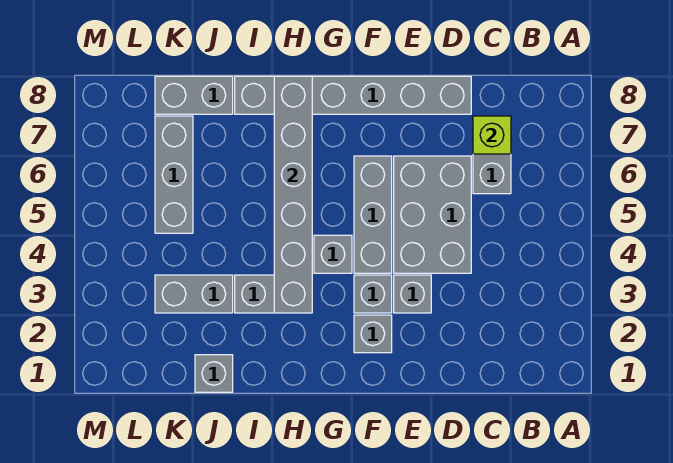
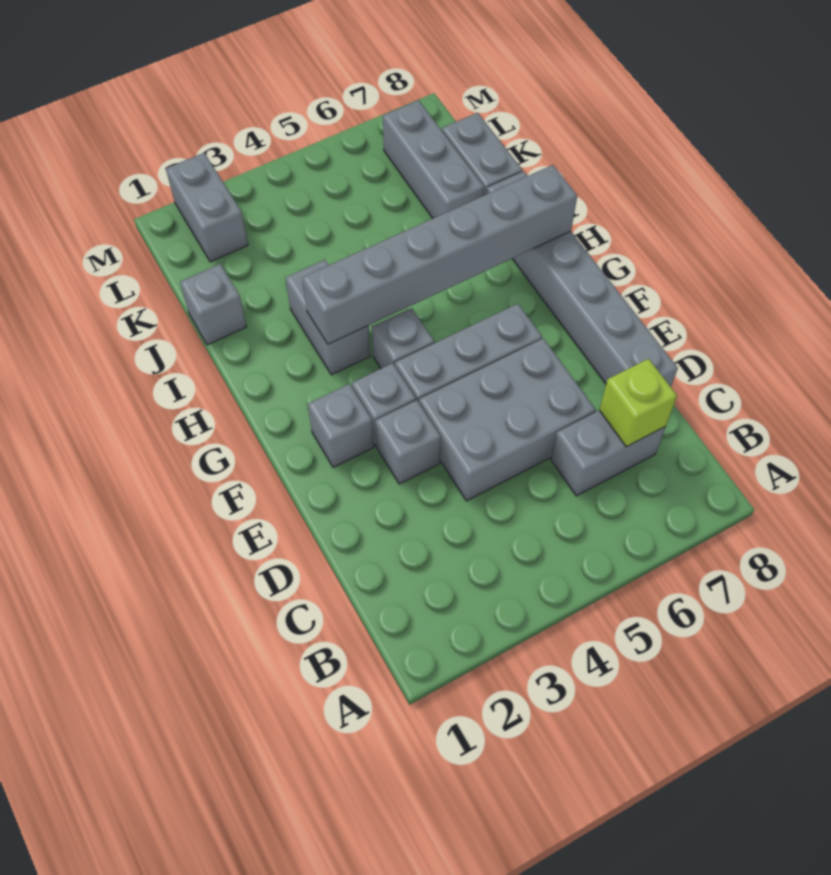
grey brick J3:K3 level 1 -> grey brick L2:M2 level 1
grey brick K5:K7 level 1 -> grey brick J7:L7 level 1

